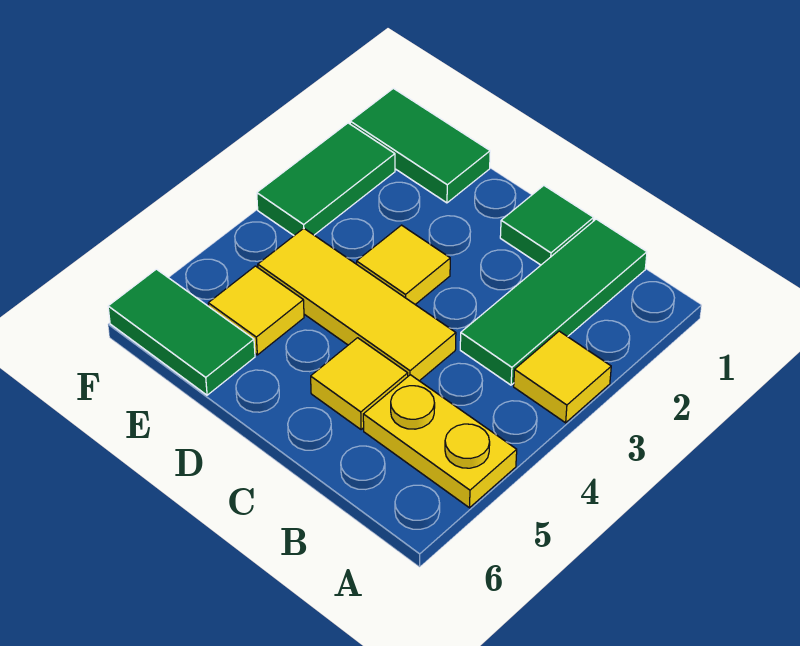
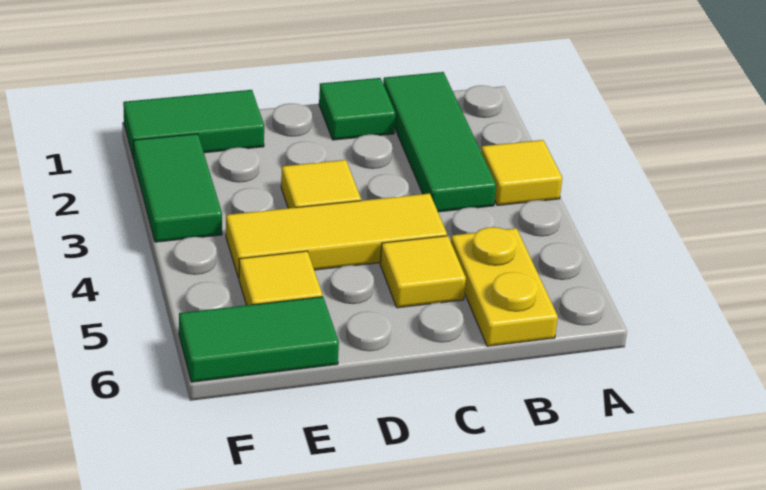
yellow plate A5:B5 level 1 -> yellow plate B5:B6 level 1

